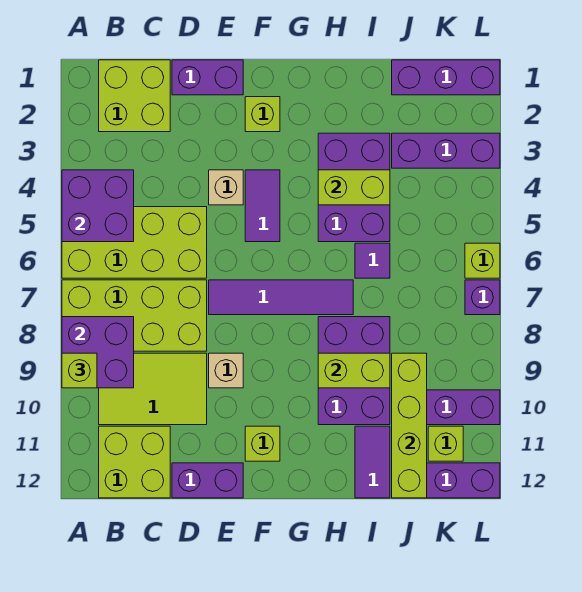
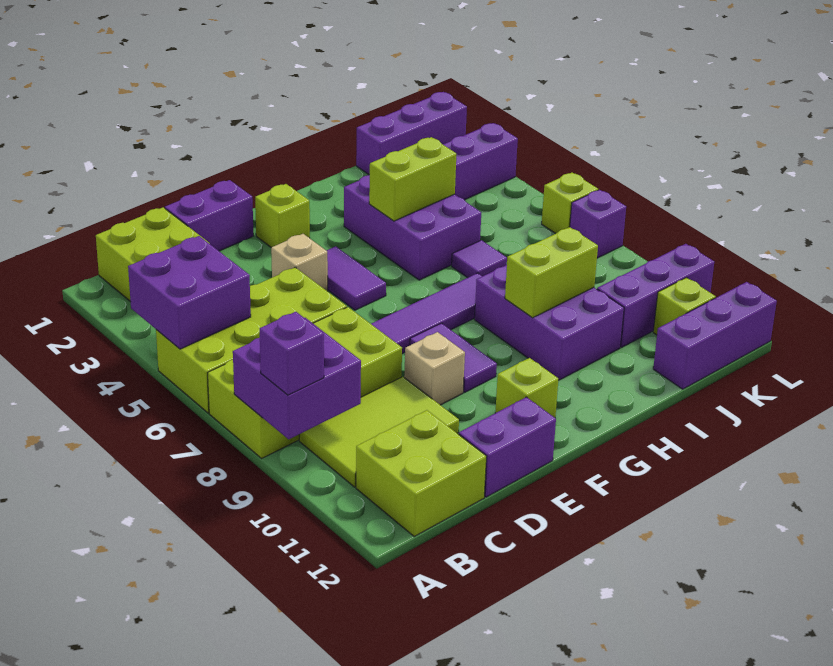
lime brick A9 level 3 -> purple brick A9 level 3
purple tile I11:I12 level 1 -> purple tile F8:F9 level 1
lime brick J9:J12 level 2 -> none

